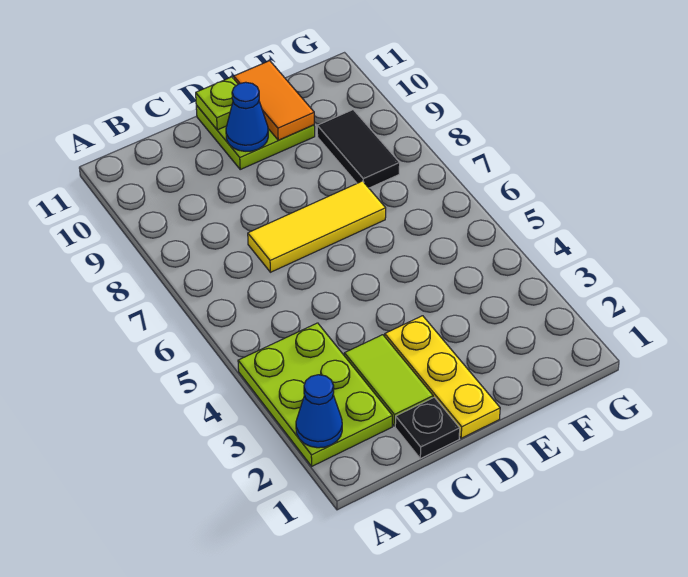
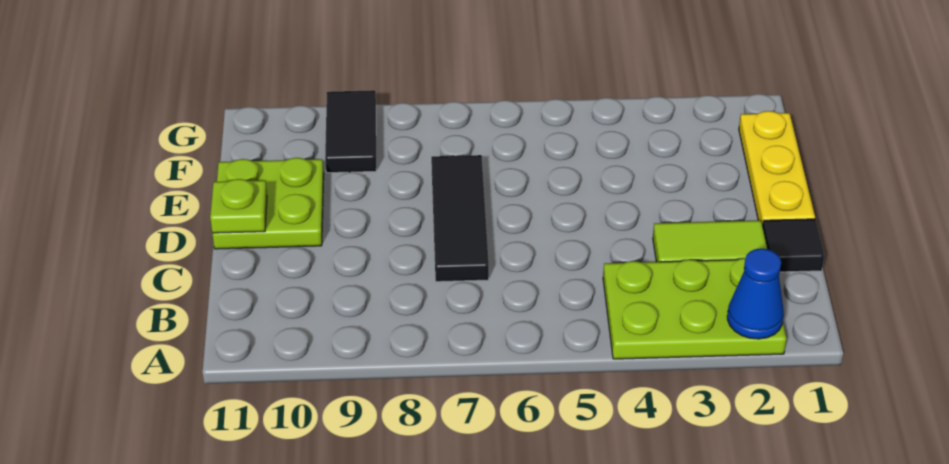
black plate C1 level 1 -> black tile C1 level 1
yellow tile C7:E7 level 1 -> black tile C7:E7 level 1
yellow plate D1:D3 level 1 -> yellow plate D1:F1 level 1
blue cone D10 level 2 -> none
orange tile E10:E11 level 2 -> none
black tile F8:F9 level 1 -> black tile F9:G9 level 1

